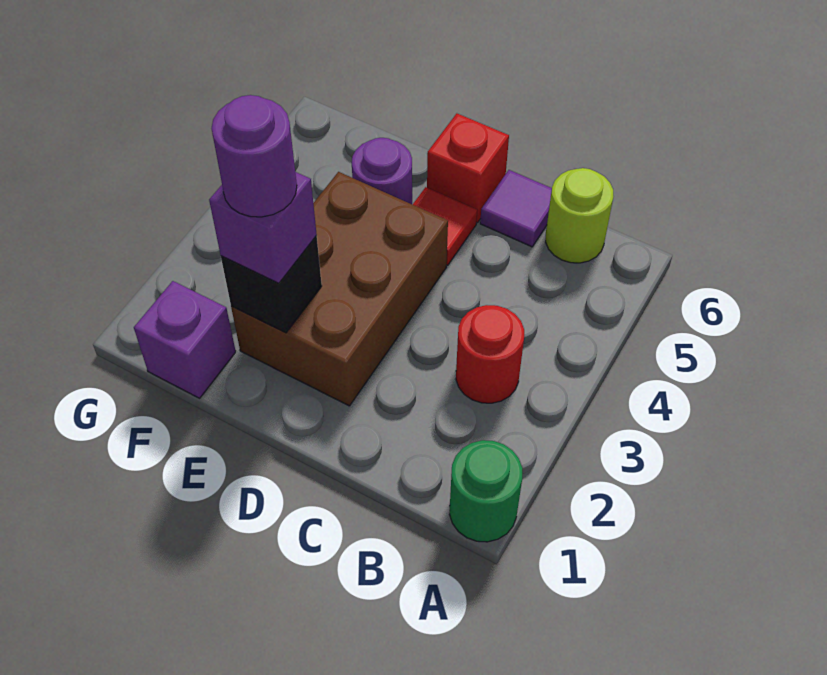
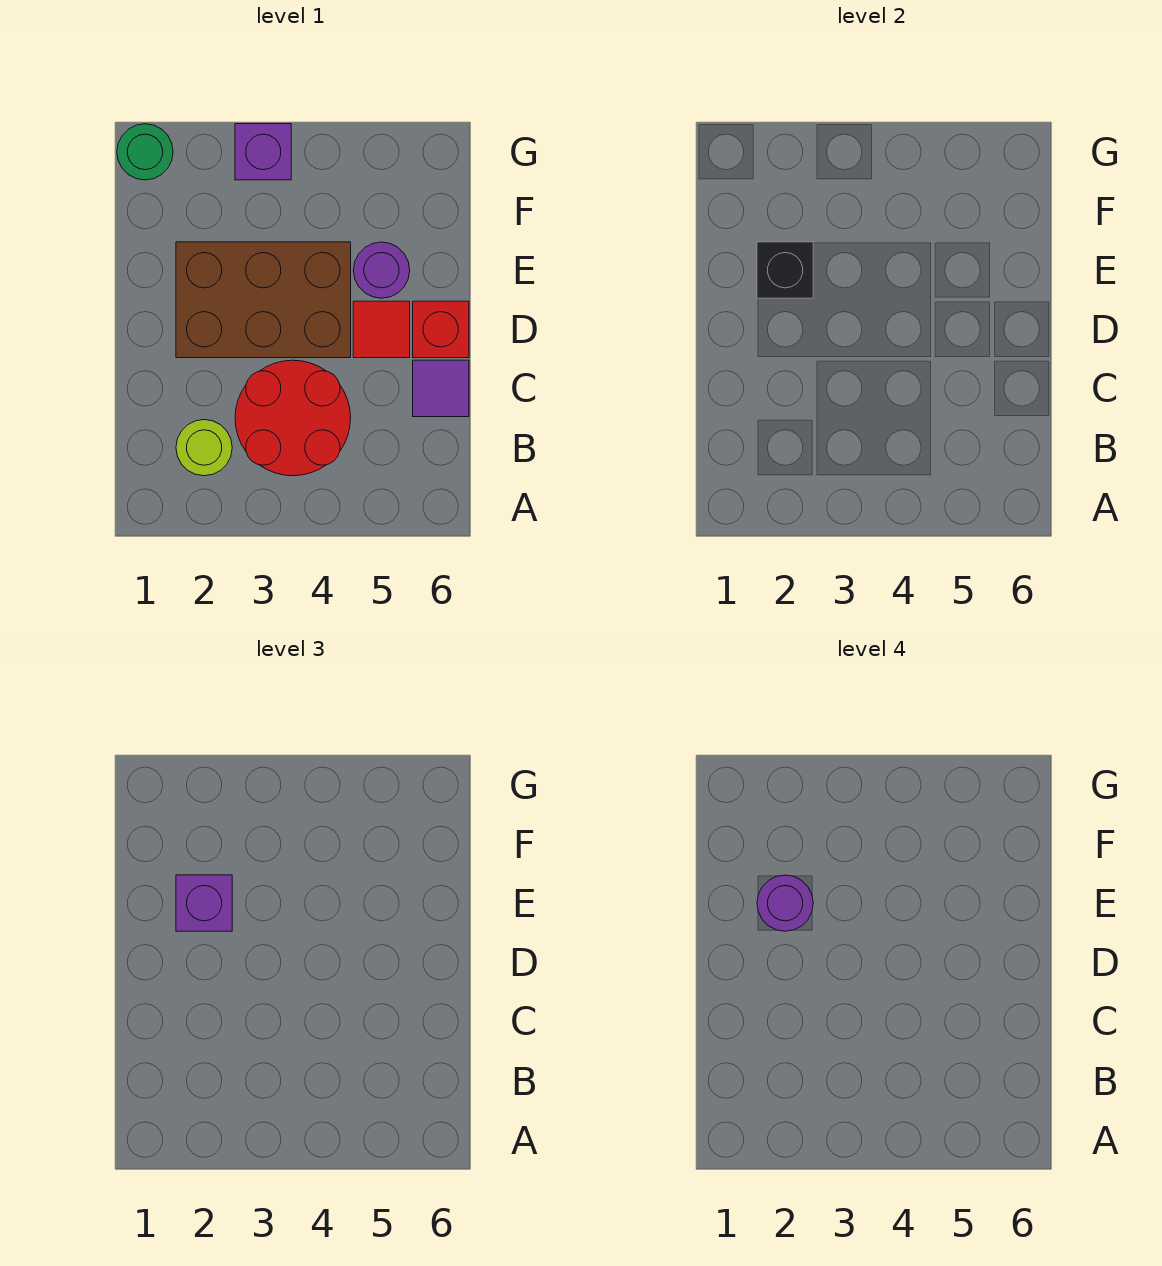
green round brick A1 level 1 -> green round brick G1 level 1
red round brick B3 level 1 -> red round brick B3:C4 level 1
lime round brick B6 level 1 -> lime round brick B2 level 1
purple brick F1 level 1 -> purple brick G3 level 1

